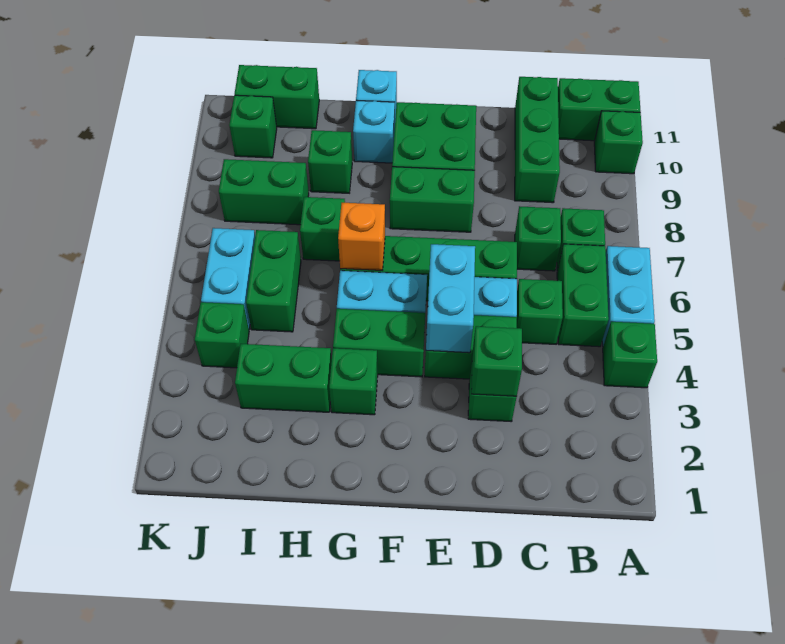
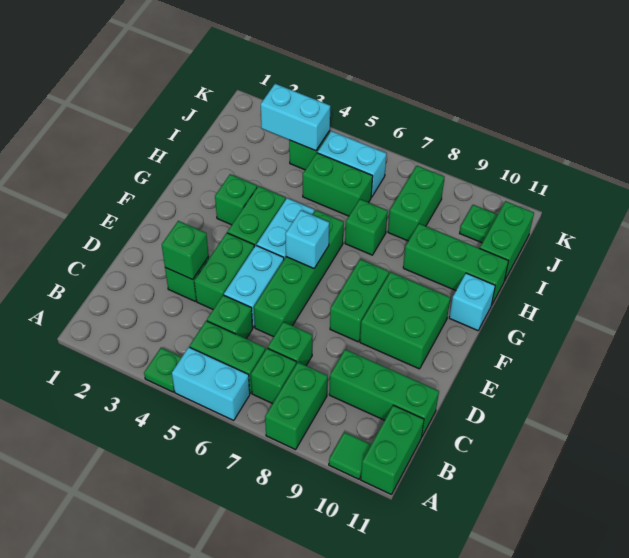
green brick A4 level 1 -> green plate A4 level 1
green brick A10 level 1 -> green tile A10 level 1
cyan brick E4:E5 level 2 -> cyan brick J3:J4 level 2
orange brick G6 level 2 -> none
cyan brick G10 level 1 -> cyan brick F6 level 2
green brick H3:I3 level 1 -> green brick A8:B8 level 1
green brick H9 level 1 -> green brick H9:H11 level 1
green brick J10 level 1 -> green plate J10 level 1

